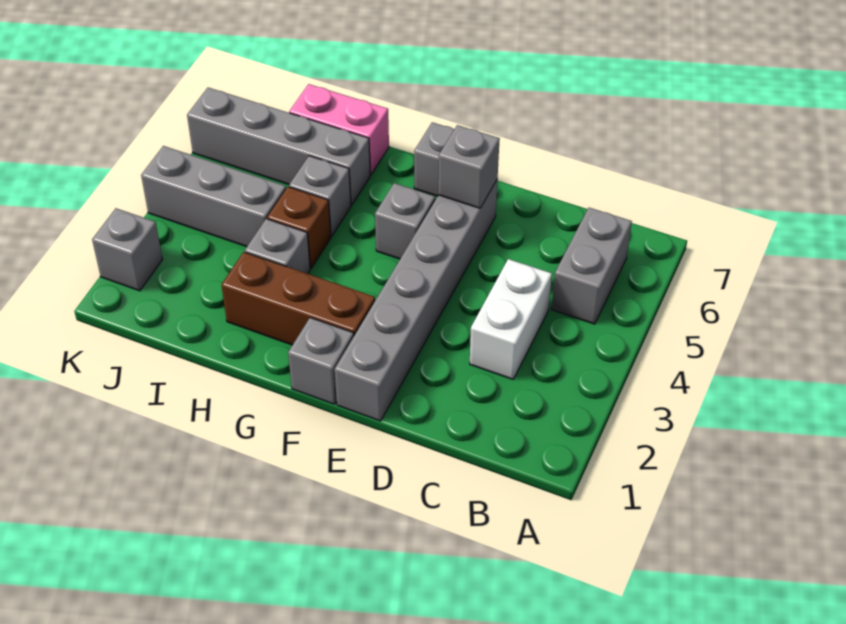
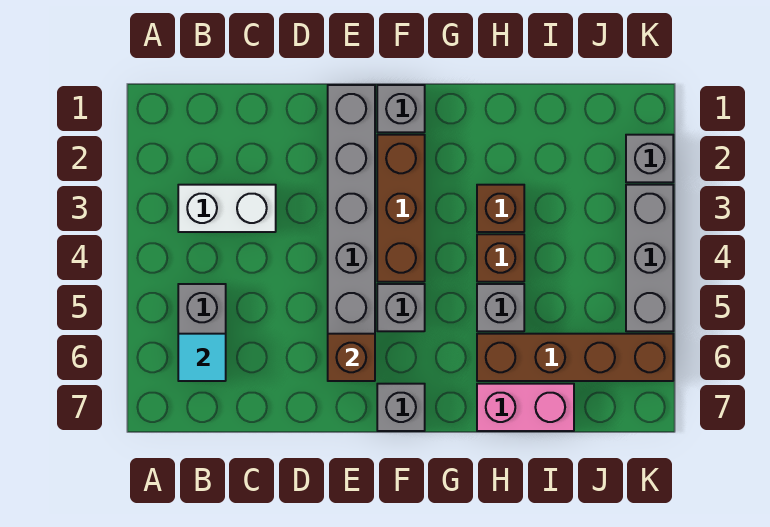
none -> cyan tile B6 level 2
white brick C3:C4 level 1 -> white brick B3:C3 level 1
grey brick E6 level 2 -> brown brick E6 level 2
brown brick F2:H2 level 1 -> brown brick F2:F4 level 1
grey brick H3 level 1 -> brown brick H3 level 1
grey brick H6:K6 level 1 -> brown brick H6:K6 level 1
grey brick I4:K4 level 1 -> grey brick K3:K5 level 1

